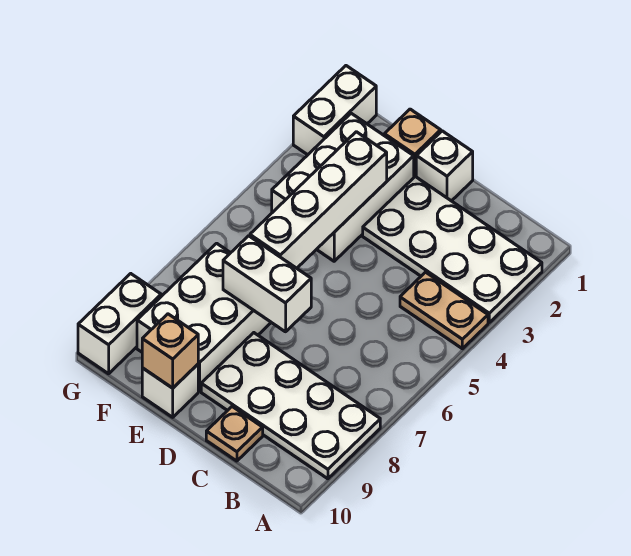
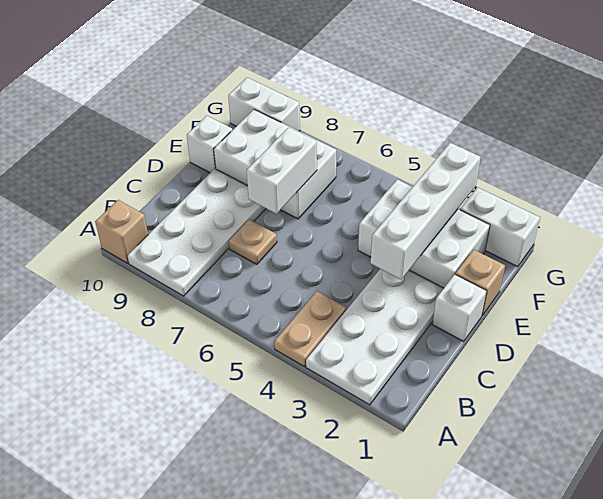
tan plate C10 level 1 -> tan plate C7 level 1
white brick E3:E6 level 2 -> white brick D3:G3 level 2
tan brick E10 level 2 -> tan brick A10 level 1

